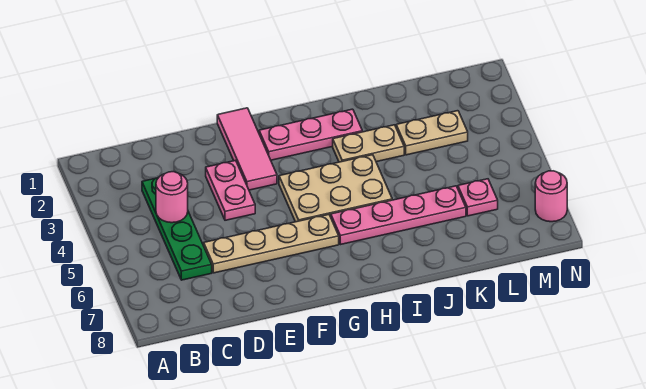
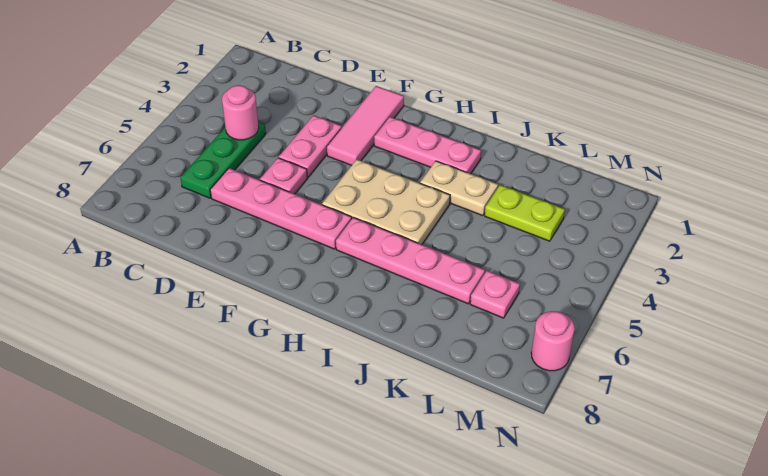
green plate C3:C6 level 1 -> green plate C4:C6 level 1
tan plate D6:G6 level 1 -> pink plate D6:G6 level 1
none -> pink plate E5 level 1
tan plate K3:L3 level 1 -> lime plate K3:L3 level 1

